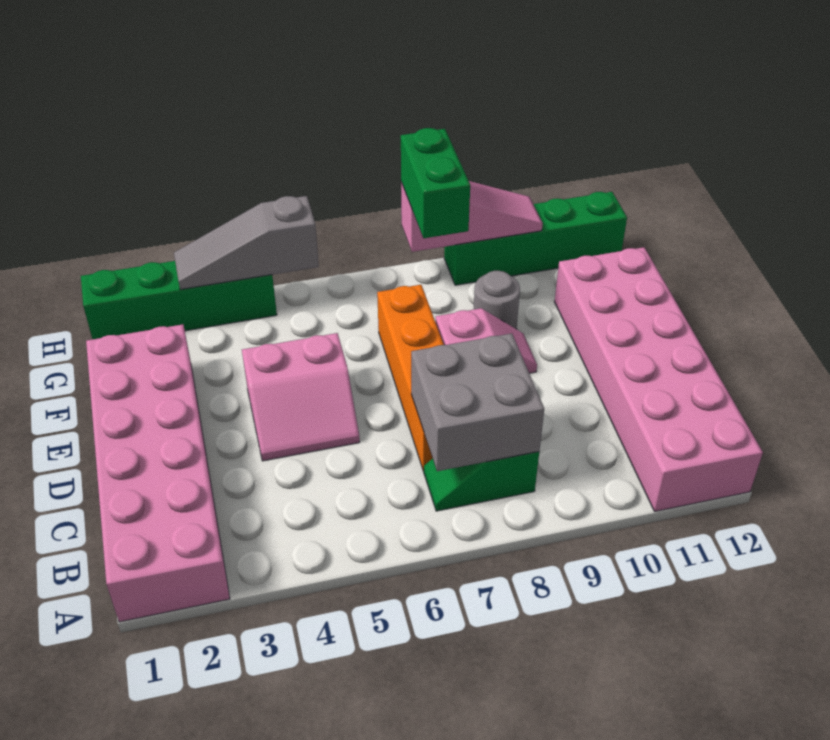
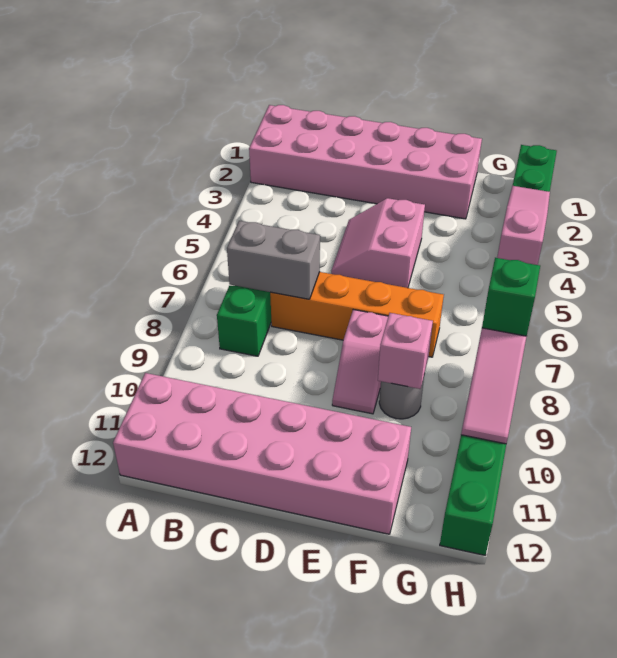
grey brick B7:C8 level 2 -> grey brick B7:C7 level 2
none -> pink brick F9 level 2
green brick G8:H8 level 3 -> green brick H8 level 3
grey slope H3:H5 level 2 top 5 -> pink slope H3:H5 level 2 top 5

